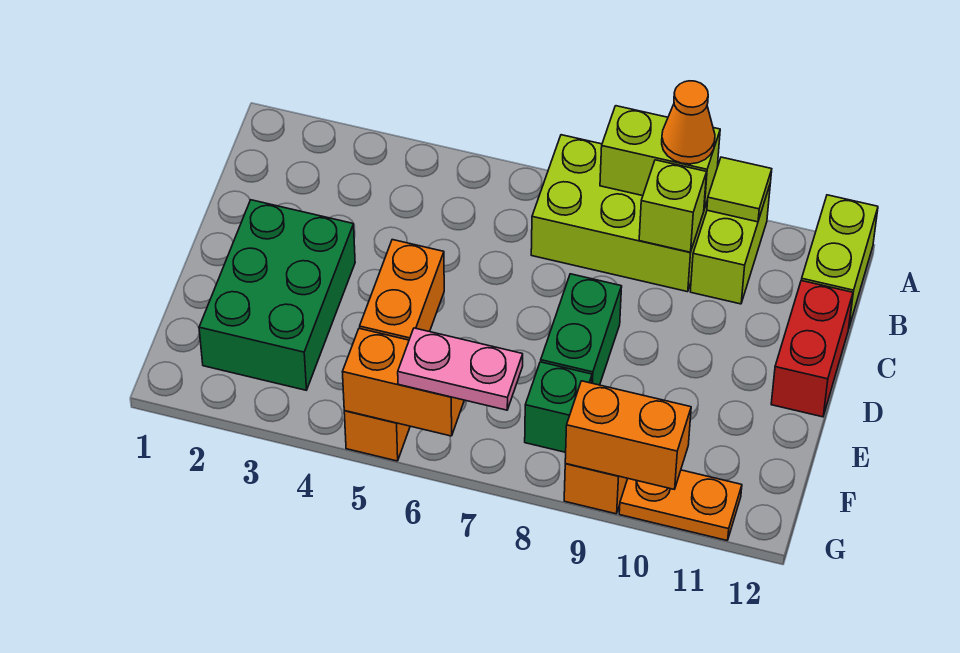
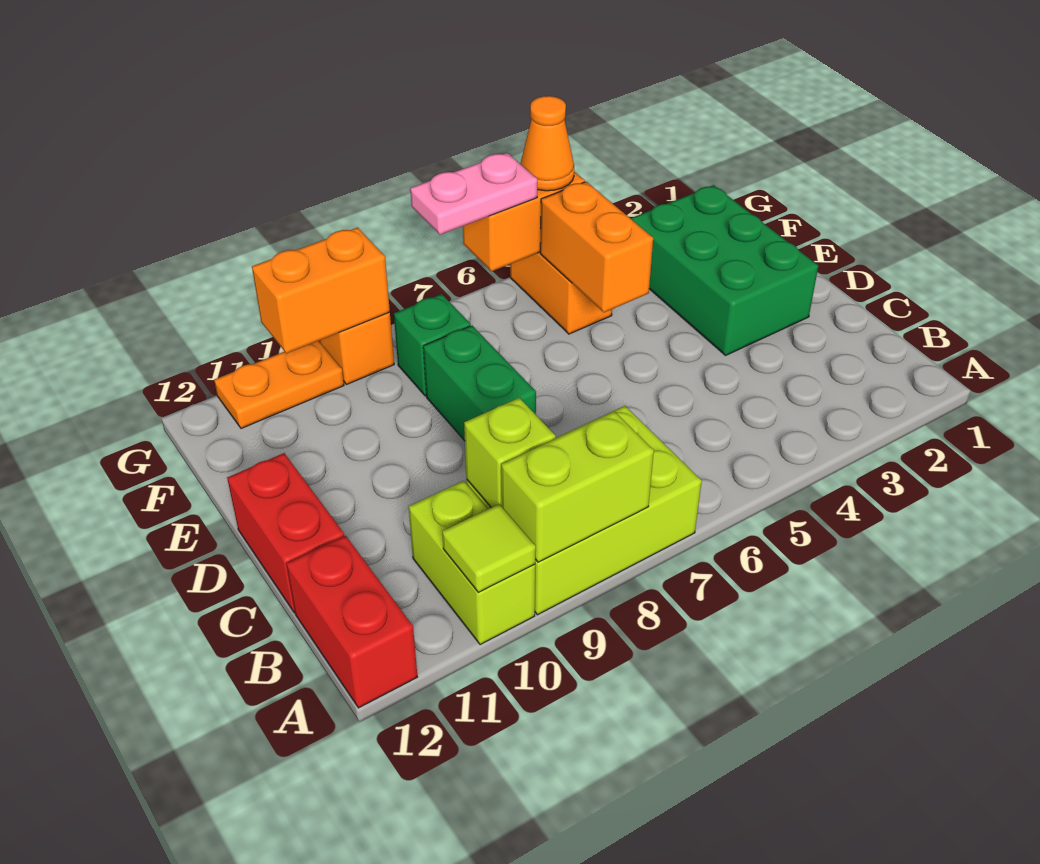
orange cone A9 level 3 -> orange cone G5 level 3
lime brick A12:B12 level 1 -> red brick A12:B12 level 1

